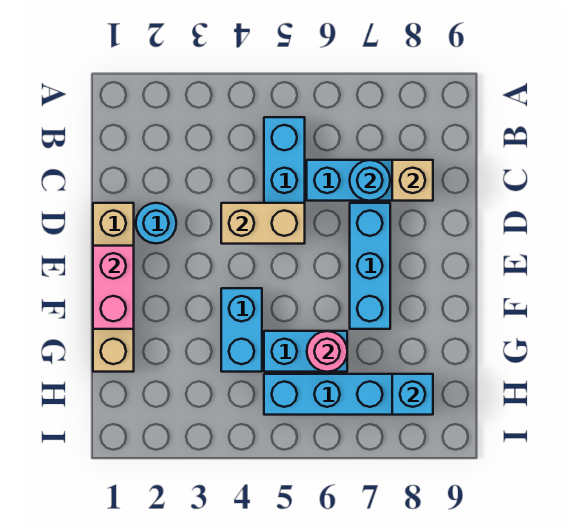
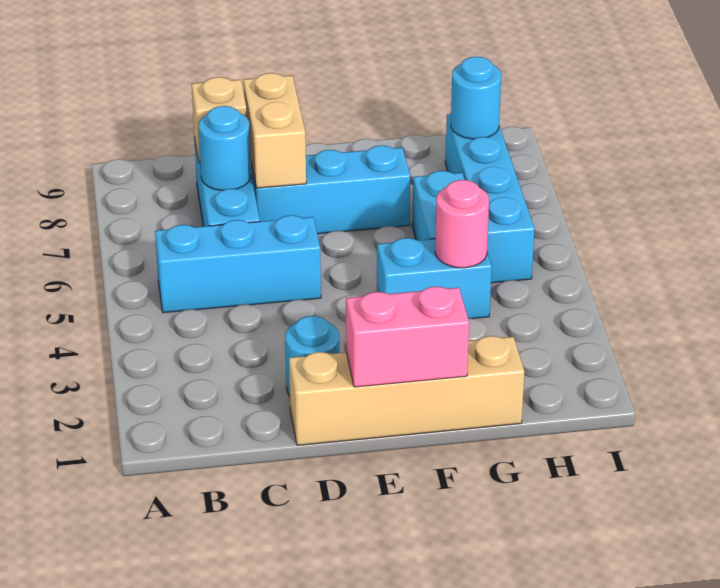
tan brick D4:D5 level 2 -> tan brick D7:D8 level 2
pink round brick G6 level 2 -> pink round brick G4 level 2
cyan brick H8 level 2 -> cyan round brick H8 level 2

